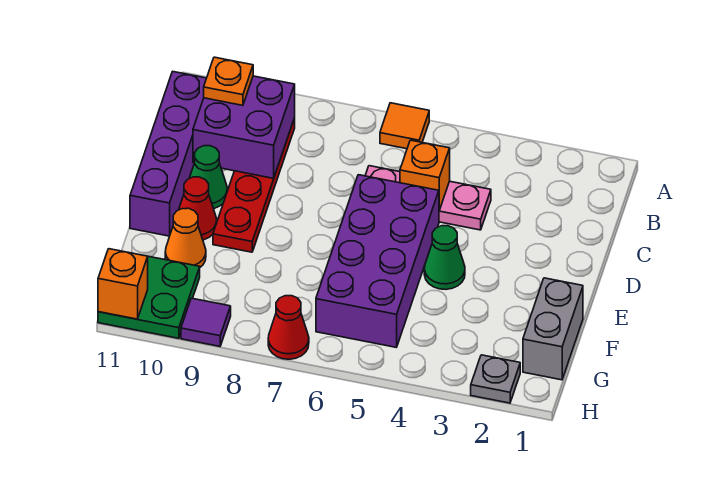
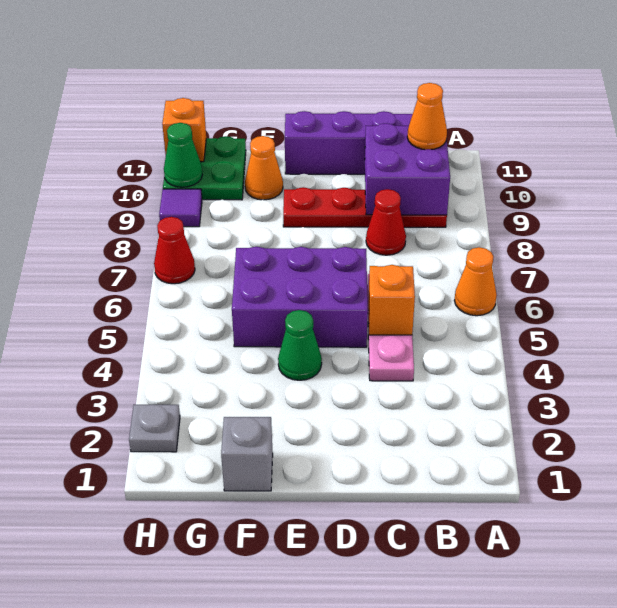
orange tile A6 level 1 -> orange cone A6 level 1
orange plate B10 level 3 -> orange cone B10 level 3
purple brick D5:G6 level 1 -> purple brick D5:F6 level 1
green cone D10 level 1 -> green cone H10 level 2
red cone E10 level 1 -> red cone C8 level 1
grey brick F1:G1 level 1 -> grey brick F1 level 1

